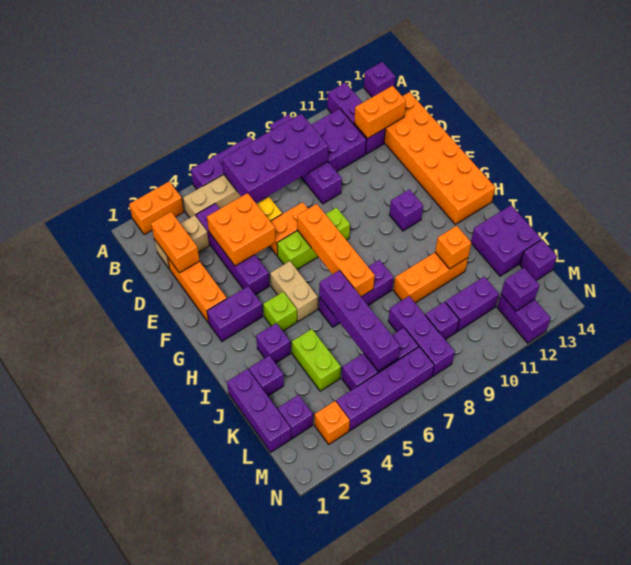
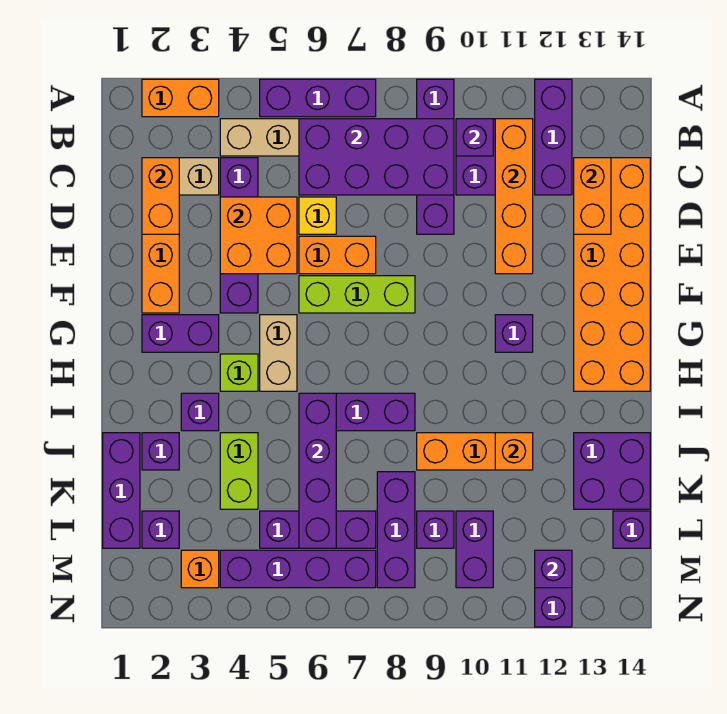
purple brick A14 level 1 -> purple brick B10 level 2
orange brick C12:C13 level 2 -> orange brick C13:D13 level 2
orange brick F7:I7 level 2 -> orange brick B11:E11 level 2
purple brick L10:L11 level 1 -> purple brick L10:M10 level 1

